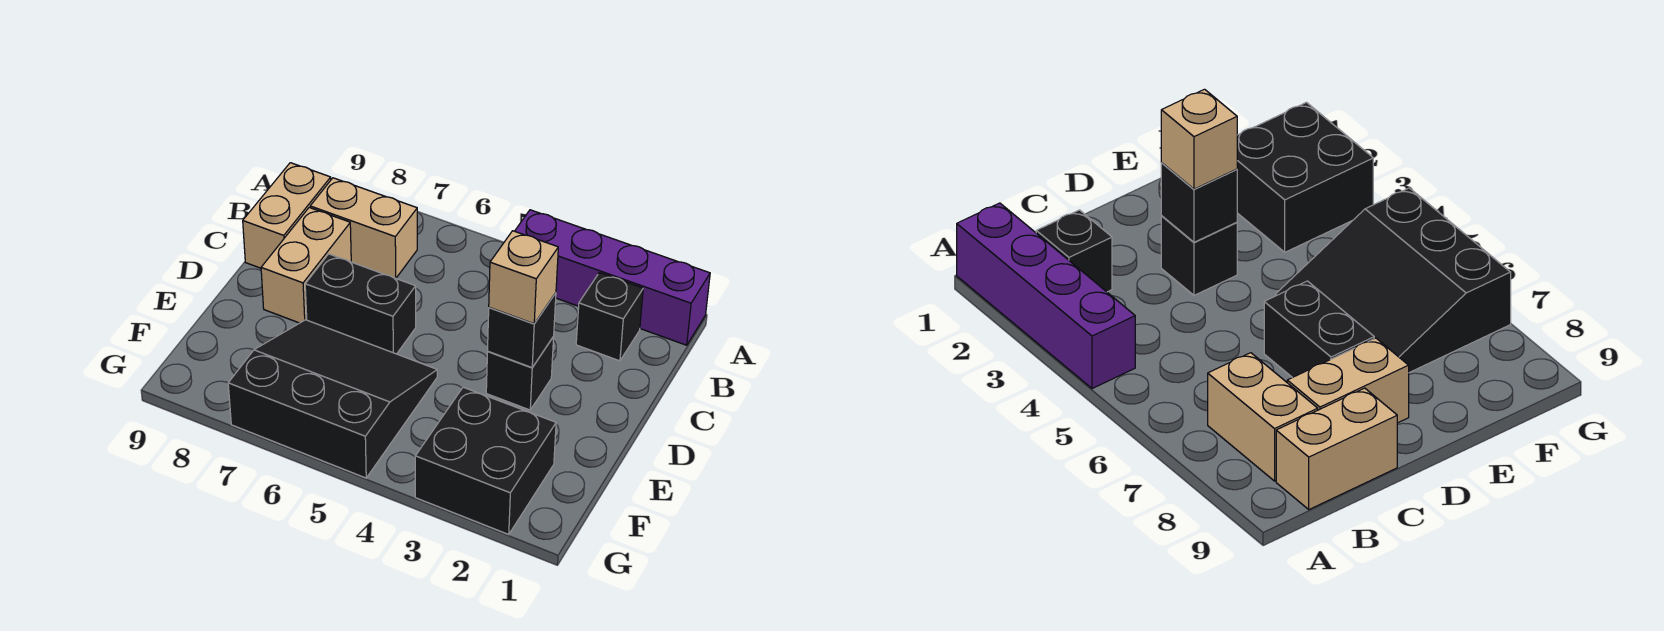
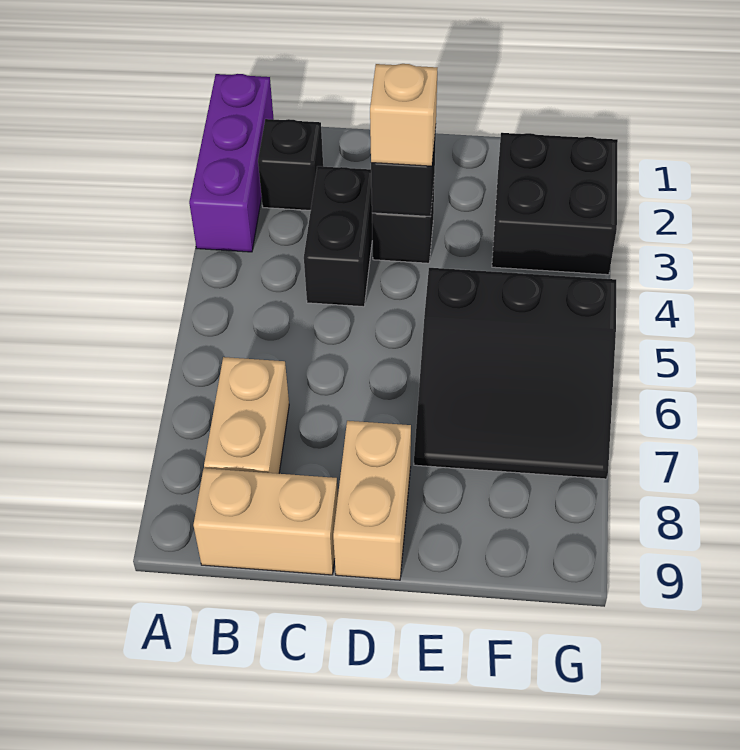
purple brick A1:A4 level 1 -> purple brick A1:A3 level 1
tan brick C8:D8 level 1 -> tan brick D8:D9 level 1
black brick D6:D7 level 1 -> black brick C3:C4 level 1
black slope E5:G7 level 1 top G -> black slope E5:G7 level 1 top 5

